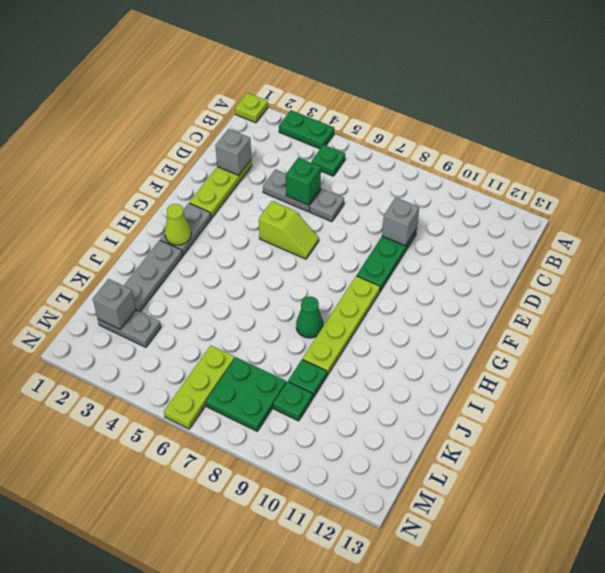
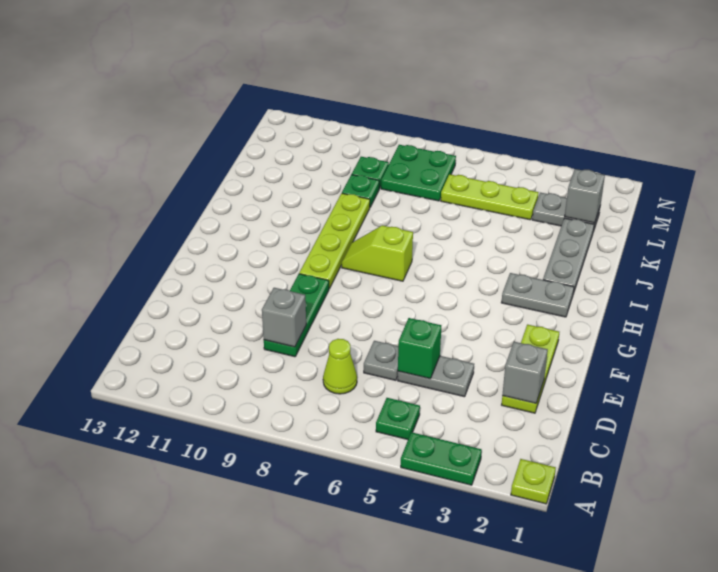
lime slope F5:F6 level 1 top 5 -> lime slope H7:H8 level 1 top 7
grey plate G2:H2 level 1 -> grey plate H2:H3 level 1
lime cone H2 level 2 -> lime cone C7 level 1
green cone I8 level 1 -> none
lime plate L6:N6 level 1 -> lime plate L4:L6 level 1

